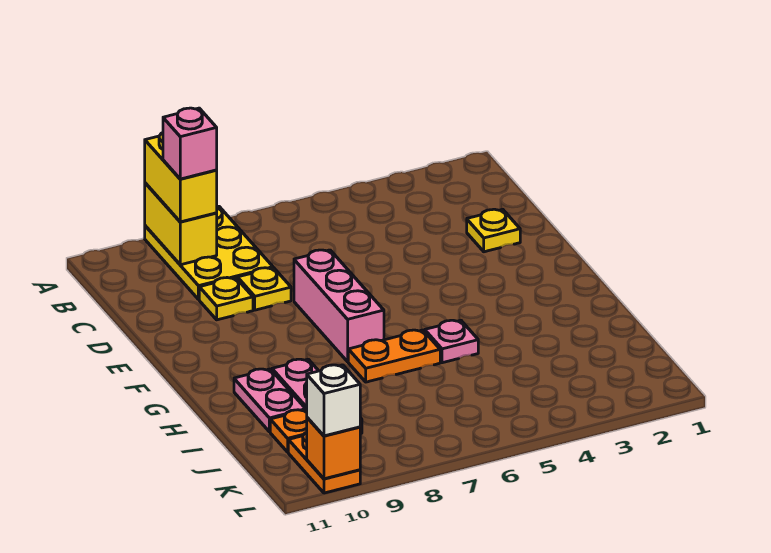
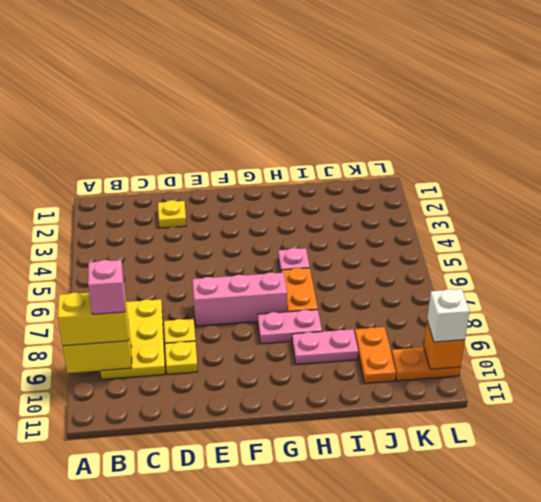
yellow plate A8:C9 level 1 -> yellow plate B7:C9 level 1
pink plate H10:I10 level 1 -> pink plate G8:H8 level 1

